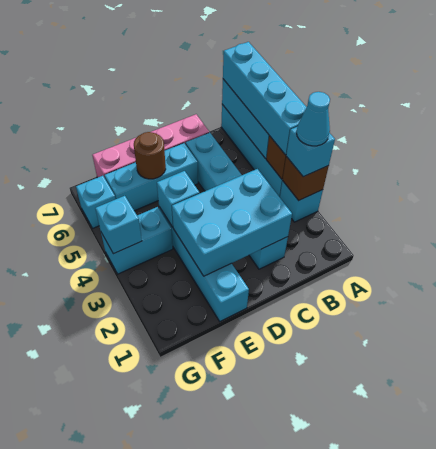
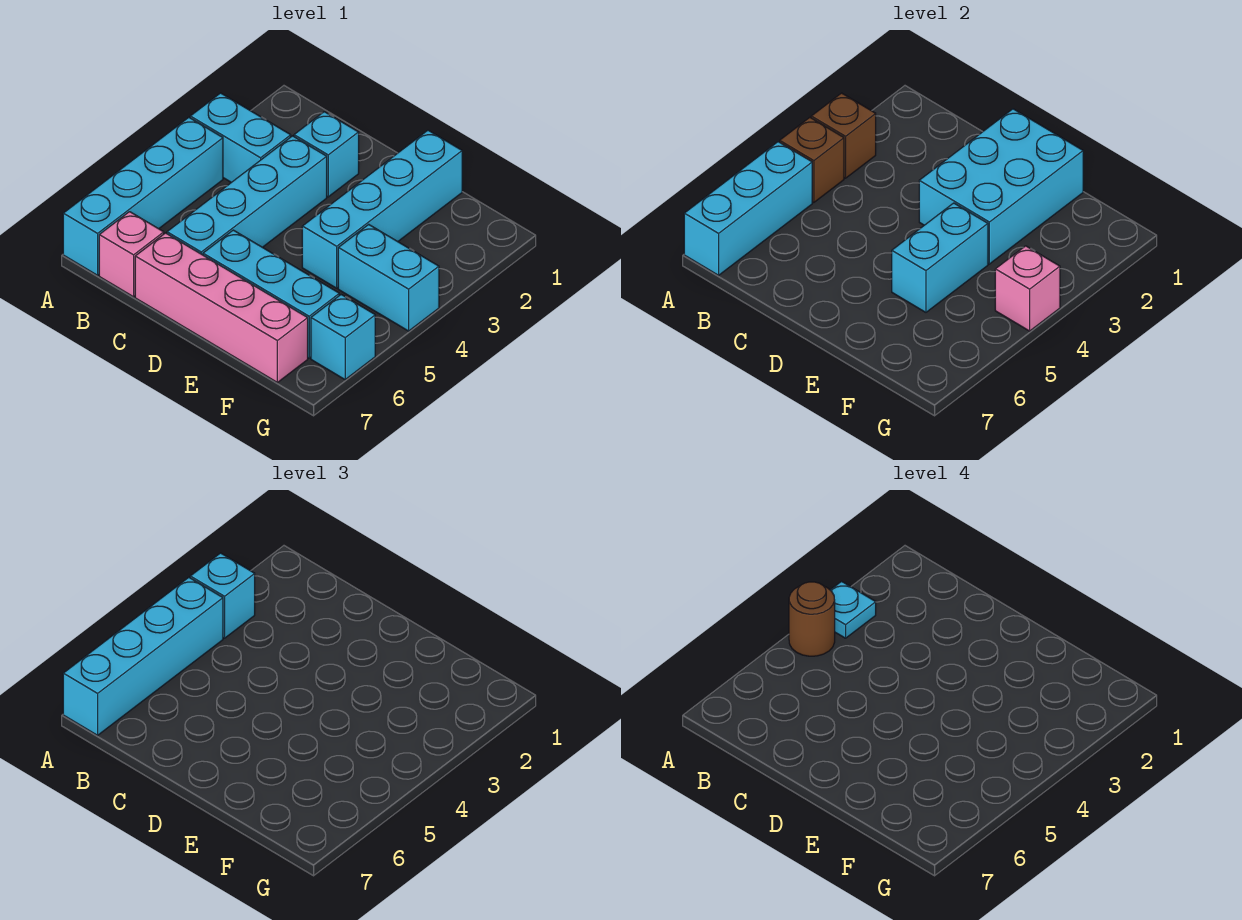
cyan brick A3 level 1 -> cyan brick A3:B3 level 1
cyan cone A3 level 4 -> cyan plate A3 level 4
none -> pink brick B7 level 1
cyan brick C2:E3 level 2 -> cyan brick D1:E3 level 2
cyan brick E4 level 2 -> cyan brick E4:E5 level 2
brown round brick E6 level 2 -> brown round brick A4 level 4
cyan brick G4 level 2 -> pink brick G4 level 2

